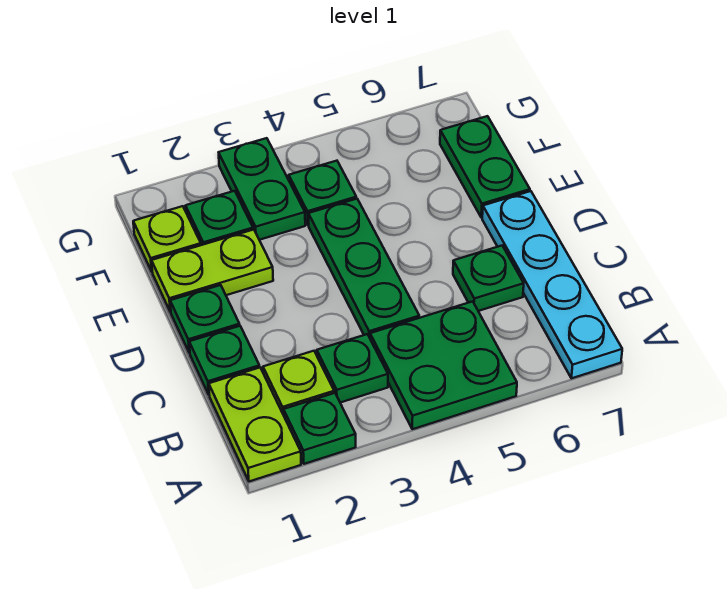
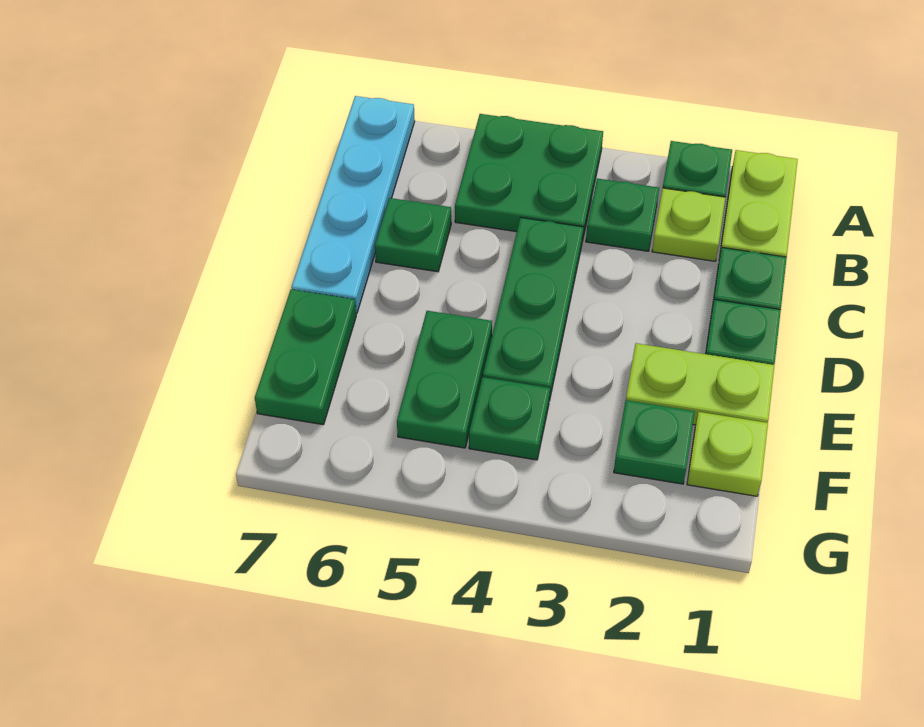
green plate F3:G3 level 1 -> green plate E5:F5 level 1

